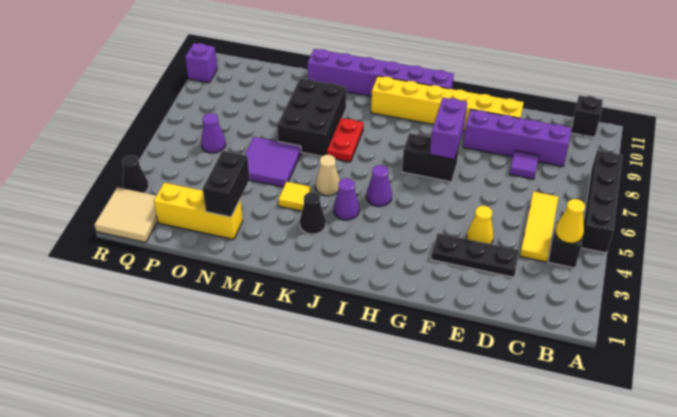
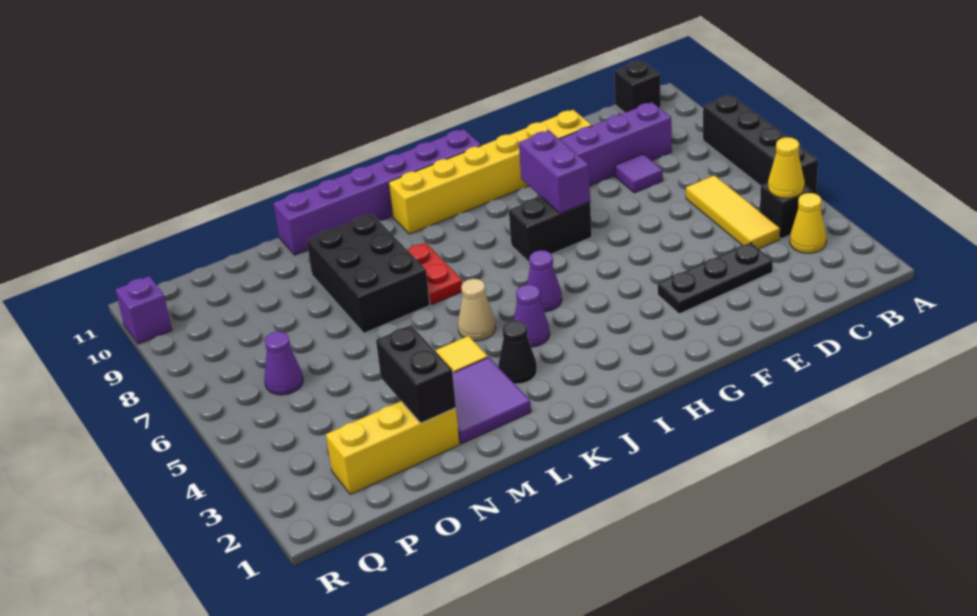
yellow cone E4 level 1 -> yellow cone B3 level 1
purple tile M5:N6 level 1 -> purple tile L2:M3 level 1
tan tile Q1:R2 level 1 -> none
black cone R3 level 1 -> none

